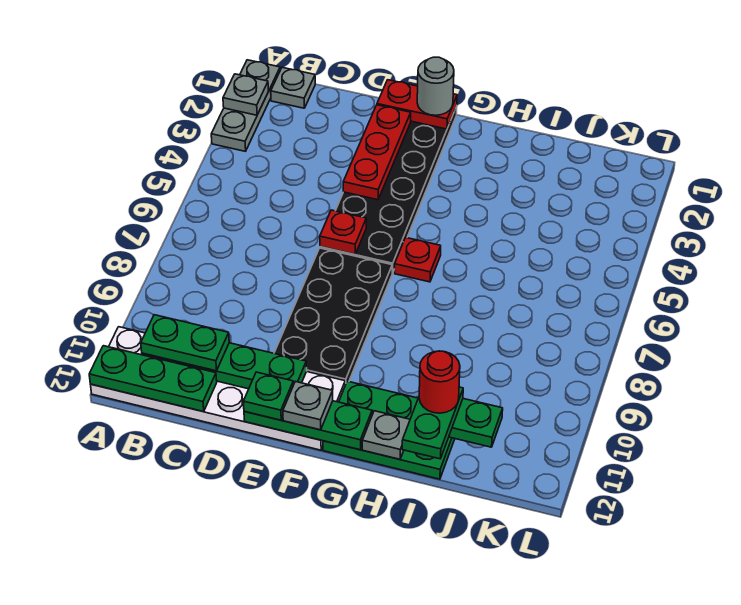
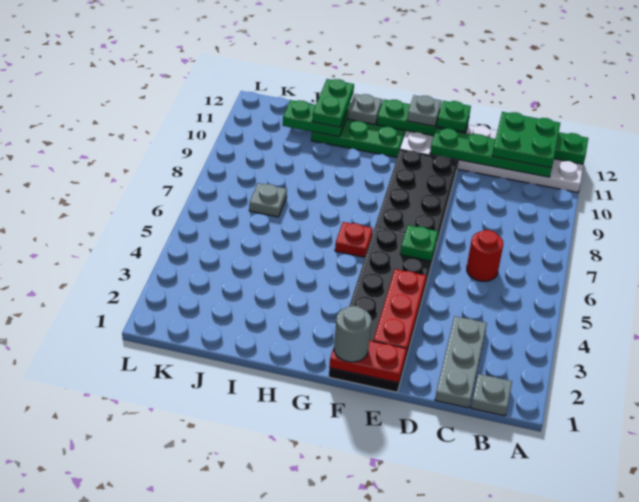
grey plate A1:A3 level 1 -> grey plate C1:C3 level 1
grey plate A2 level 2 -> grey plate J7 level 1
green plate B11:C11 level 3 -> green plate B11:C12 level 3
red plate E6 level 2 -> green plate E6 level 2
red round brick I11 level 4 -> red round brick C6 level 1

